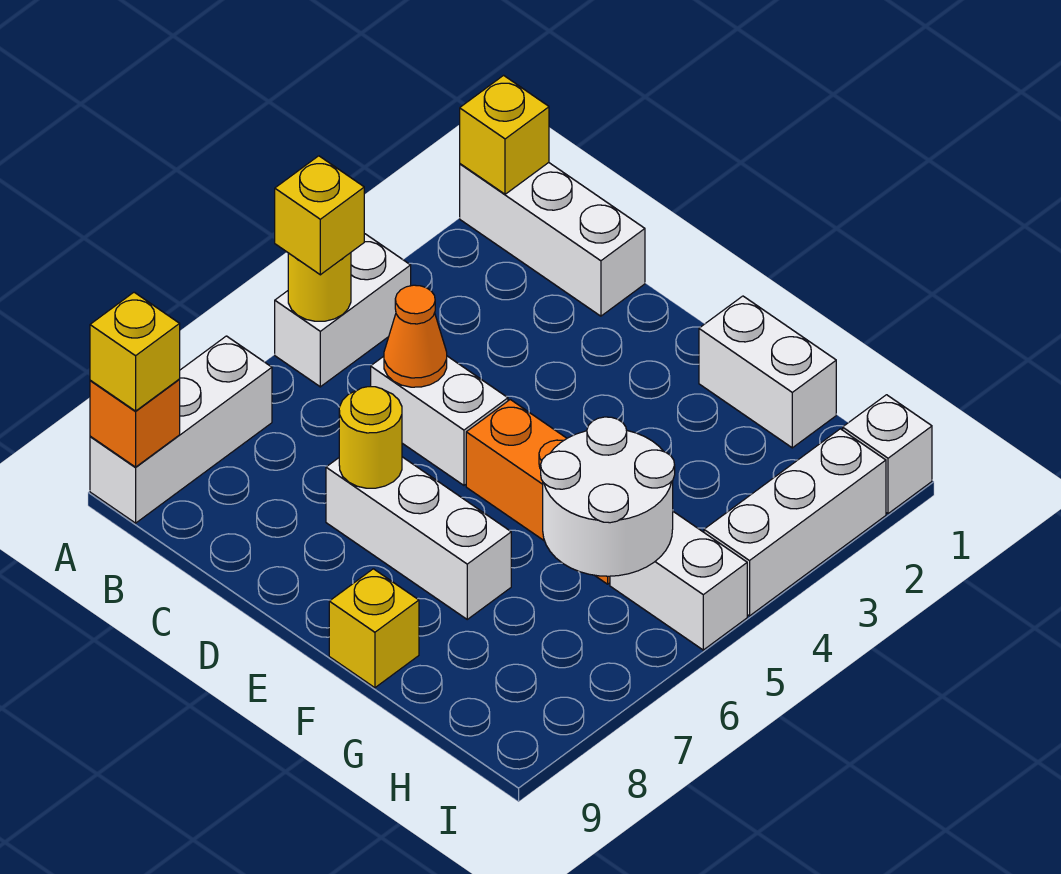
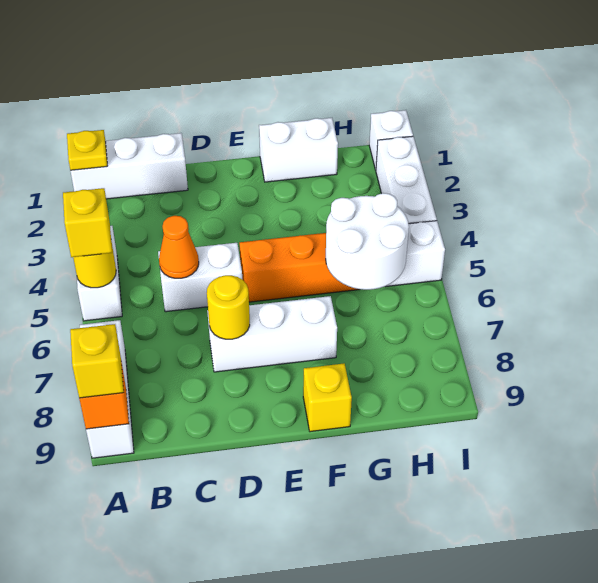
yellow brick A1 level 2 -> yellow plate A1 level 2

